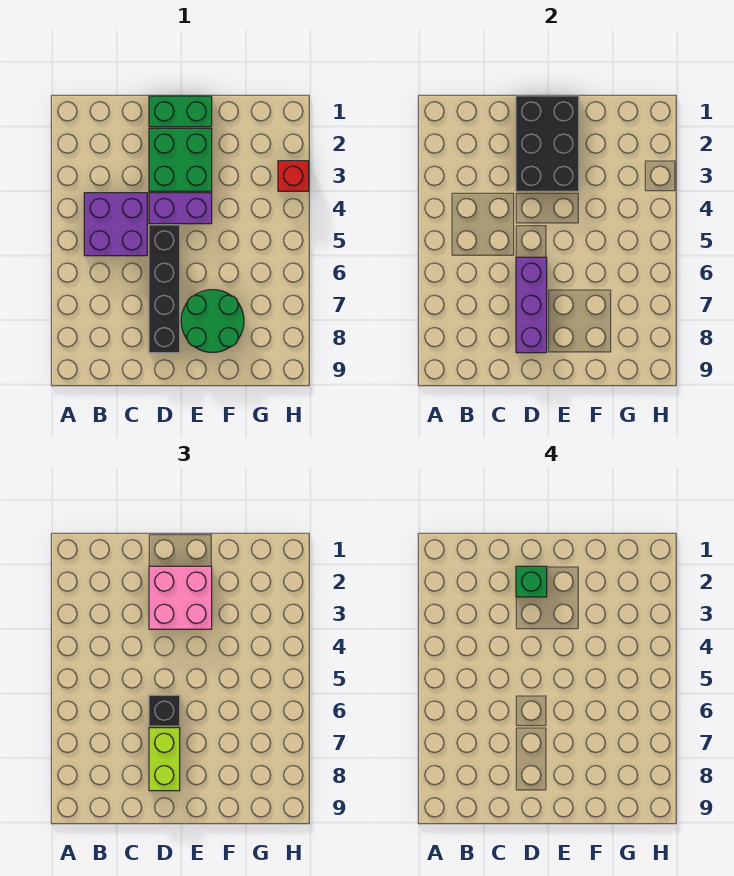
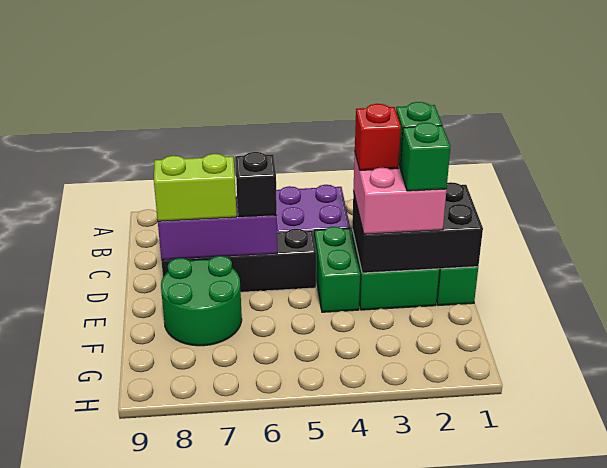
purple brick D4:E4 level 1 -> green brick D4:E4 level 1
none -> green brick E2 level 4
red brick H3 level 1 -> red brick D3 level 4

